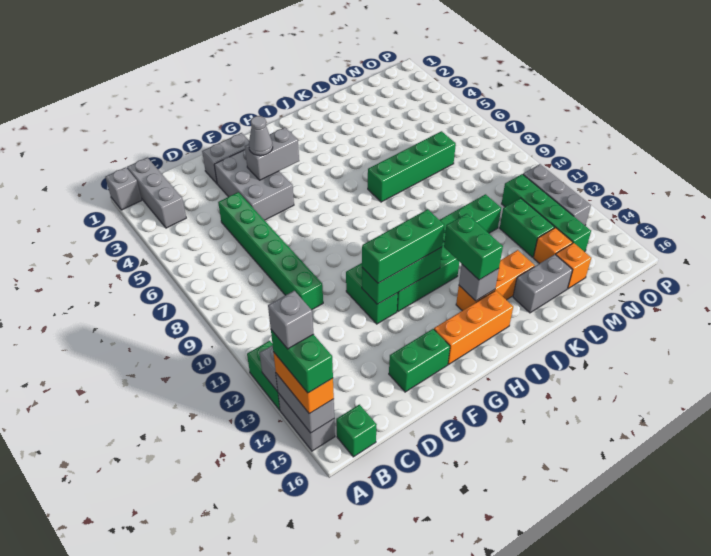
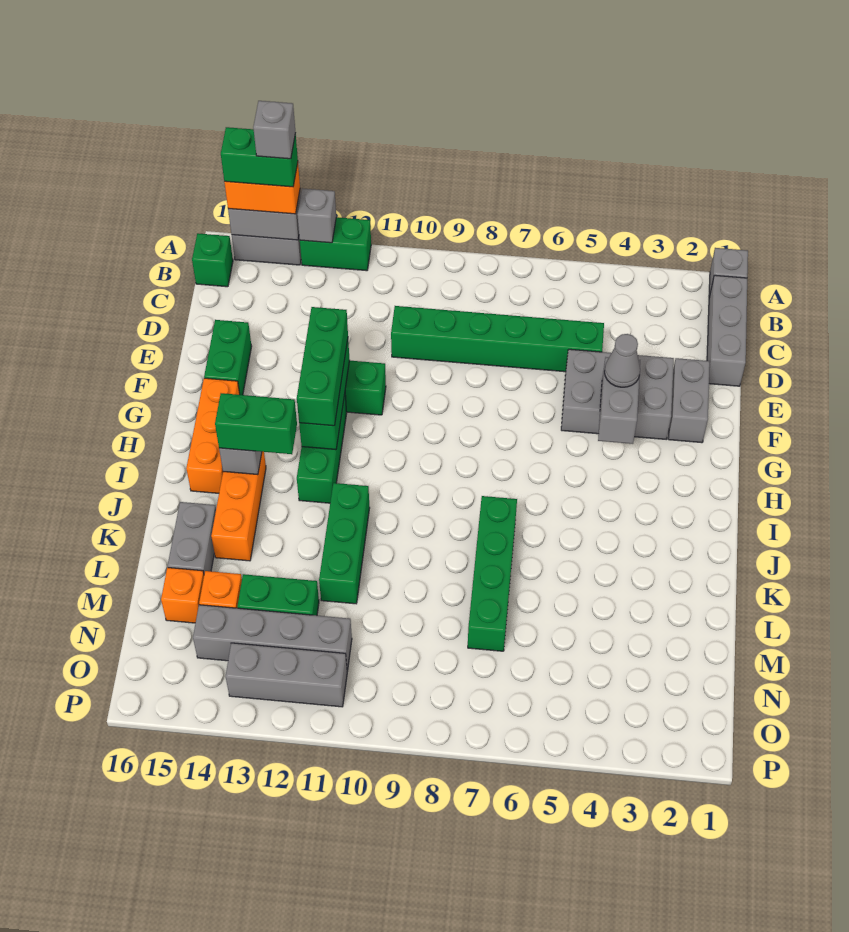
grey brick B1:B3 level 1 -> grey brick B1:D1 level 1
green brick N11:N14 level 1 -> grey brick N11:N14 level 1

